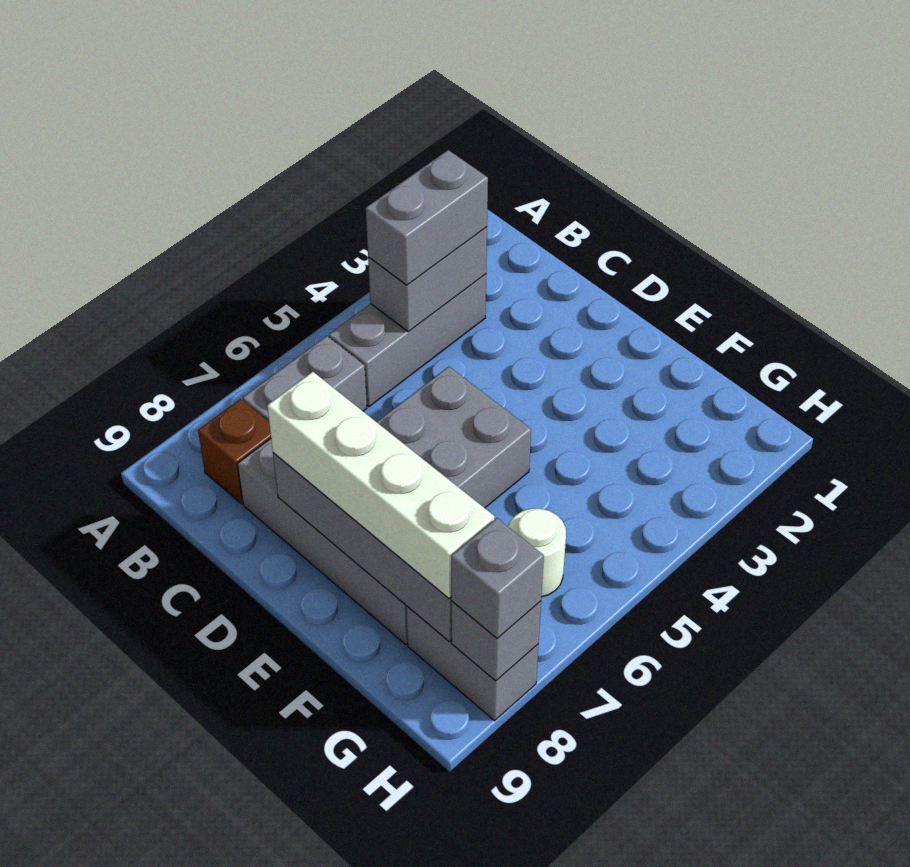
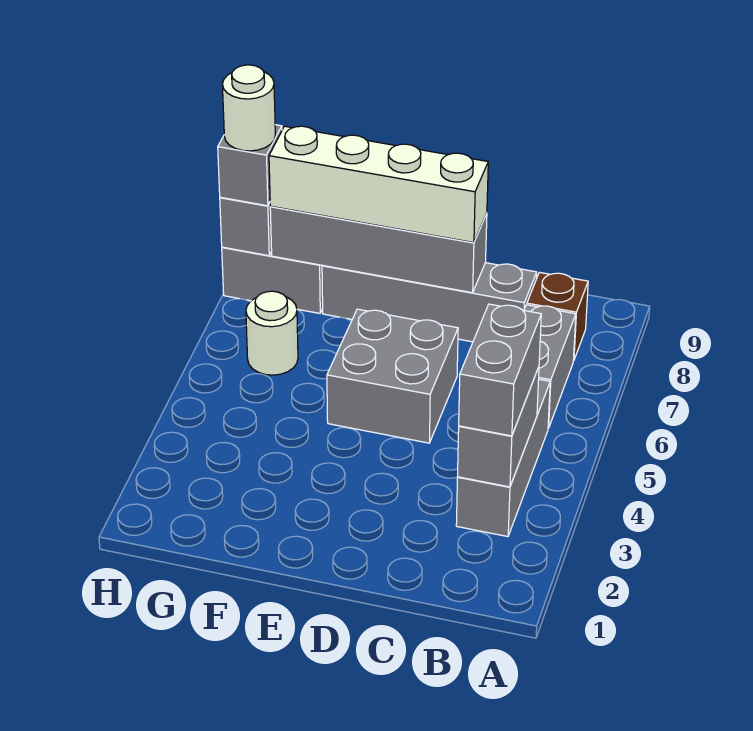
none -> white round brick H8 level 4

